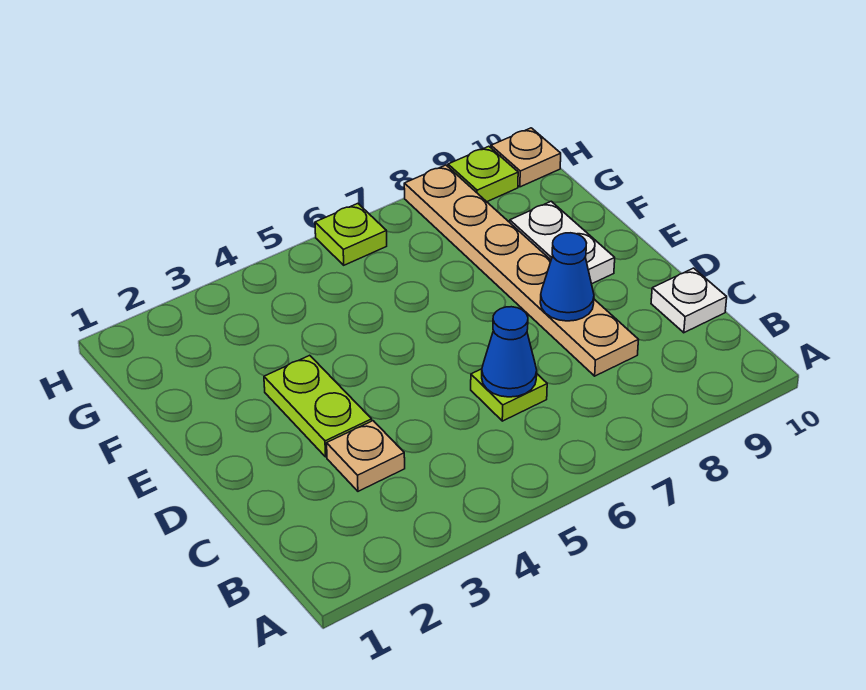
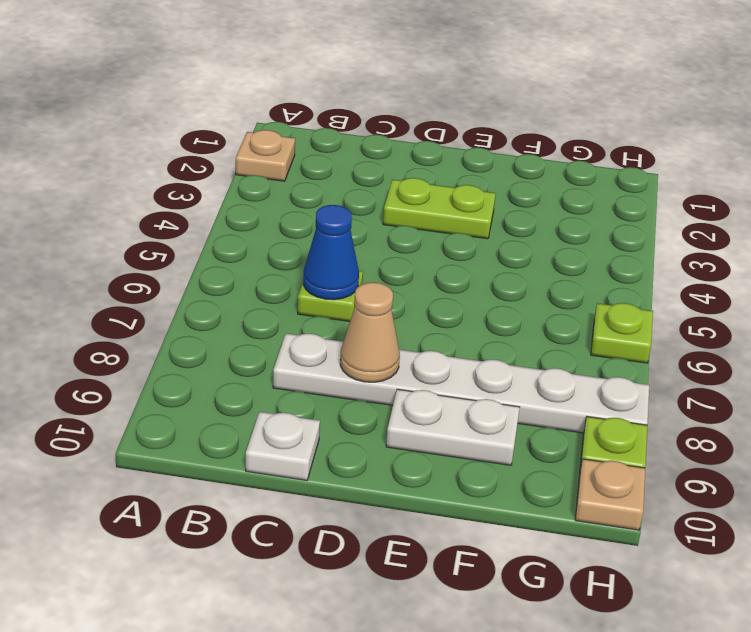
tan plate C3 level 1 -> tan plate A2 level 1
tan plate C8:H8 level 1 -> white plate C8:H8 level 1
blue cone D8 level 2 -> tan cone D8 level 2

